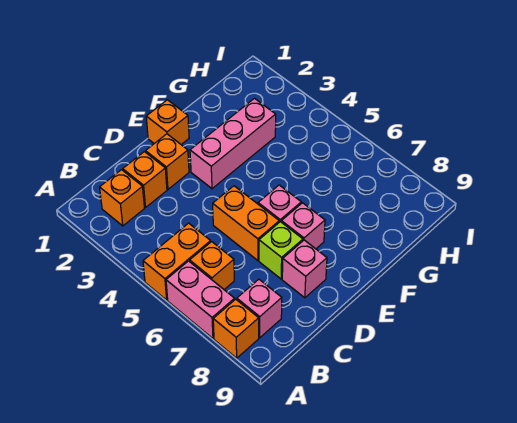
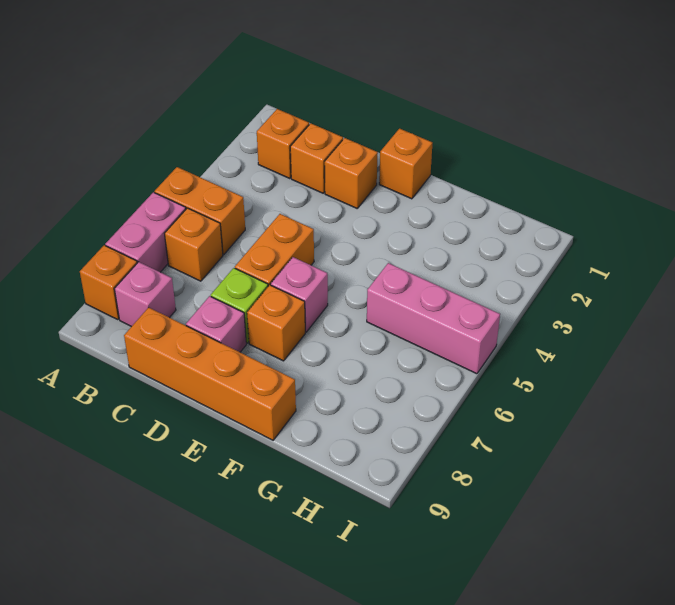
none -> orange brick C9:F9 level 1
pink brick E3:G3 level 1 -> pink brick G5:I5 level 1
pink brick E7 level 1 -> orange brick E7 level 1

